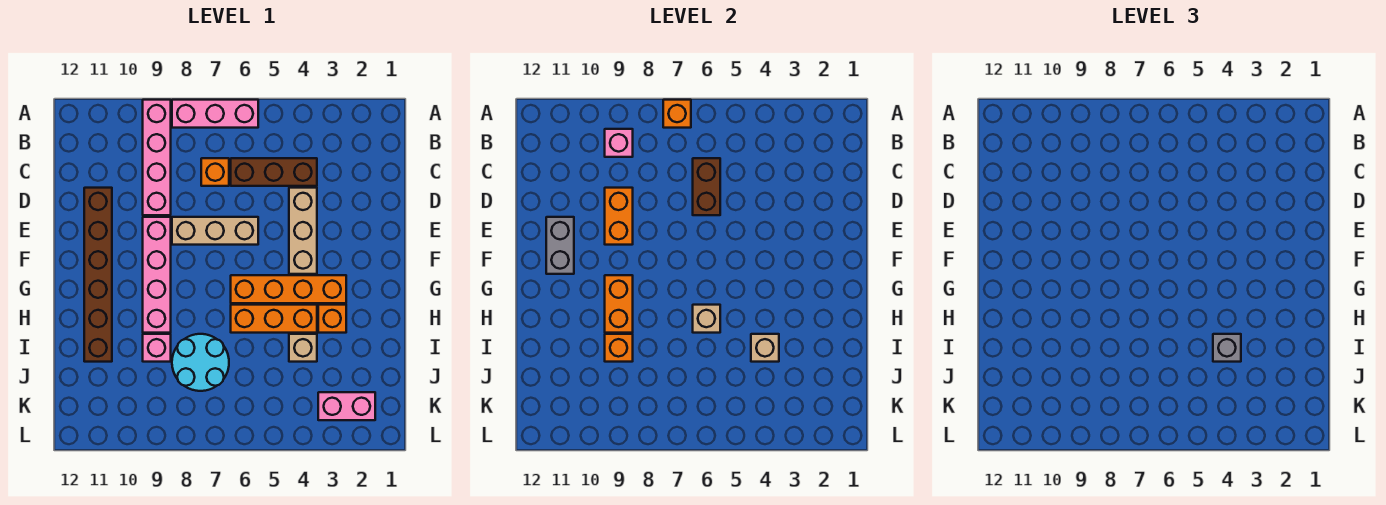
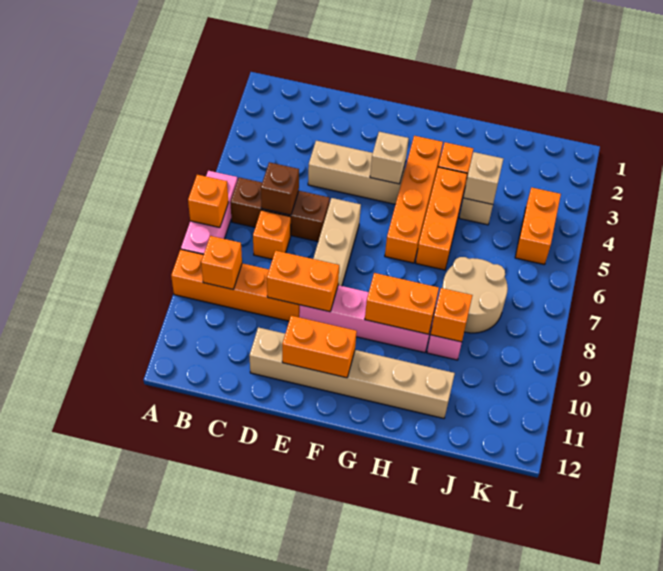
pink brick A9:D9 level 1 -> orange brick A9:D9 level 1
pink brick B9 level 2 -> orange brick B9 level 2
brown brick C4:C6 level 1 -> brown brick B6:D6 level 1
brown brick C6:D6 level 2 -> brown brick C6 level 2
brown brick D11:I11 level 1 -> tan brick D11:I11 level 1
grey brick E11:F11 level 2 -> orange brick E11:F11 level 2
tan brick H6 level 2 -> tan brick F4 level 2
grey brick I4 level 3 -> none
cyan round brick I7:J8 level 1 -> tan round brick I7:J8 level 1
pink brick K2:K3 level 1 -> none
none -> orange brick K4:K5 level 1

